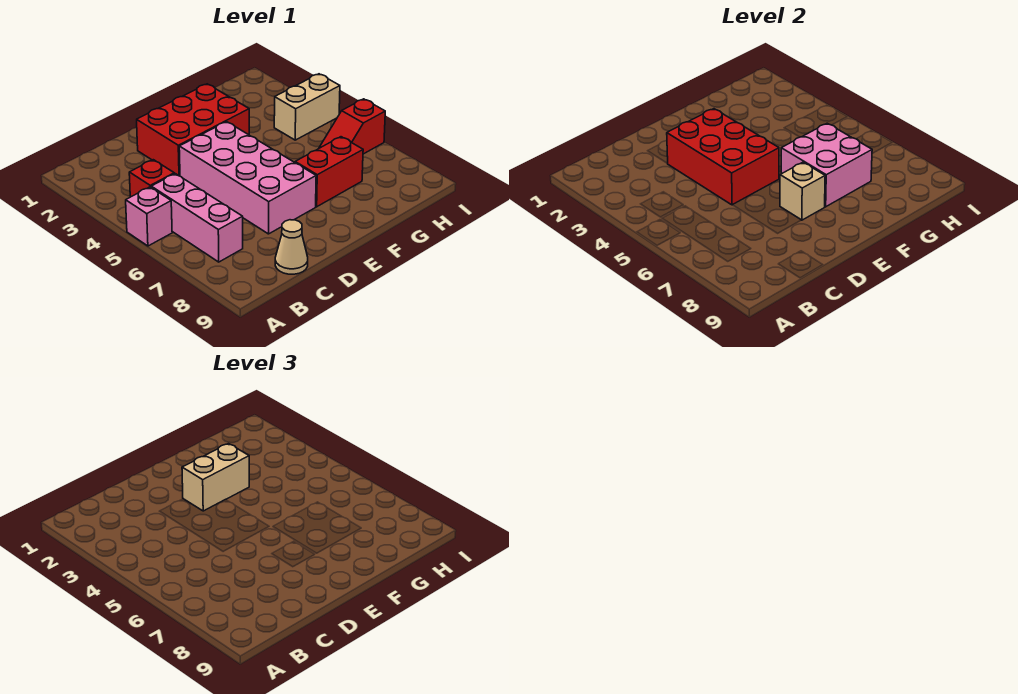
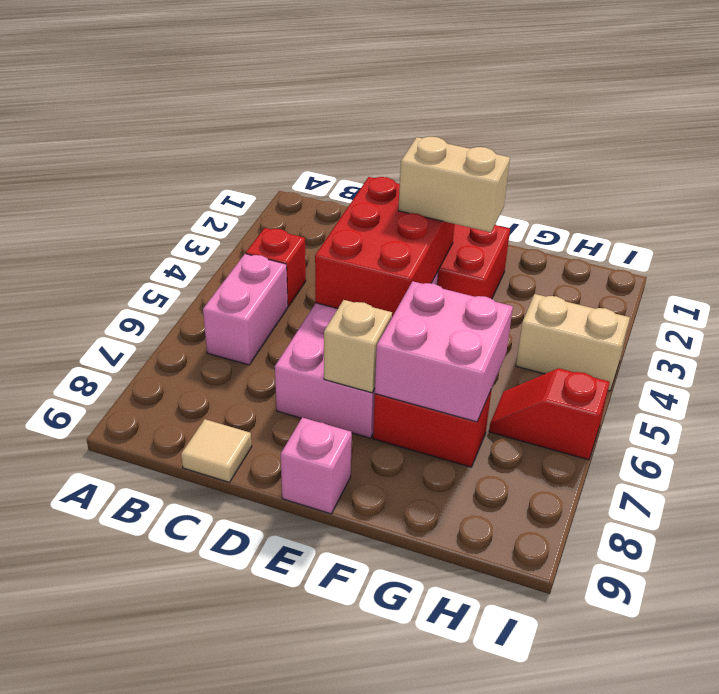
pink brick A5 level 1 -> pink brick E9 level 1
pink brick B5:B7 level 1 -> pink brick B5:B6 level 1
tan cone C9 level 1 -> tan tile C9 level 1

